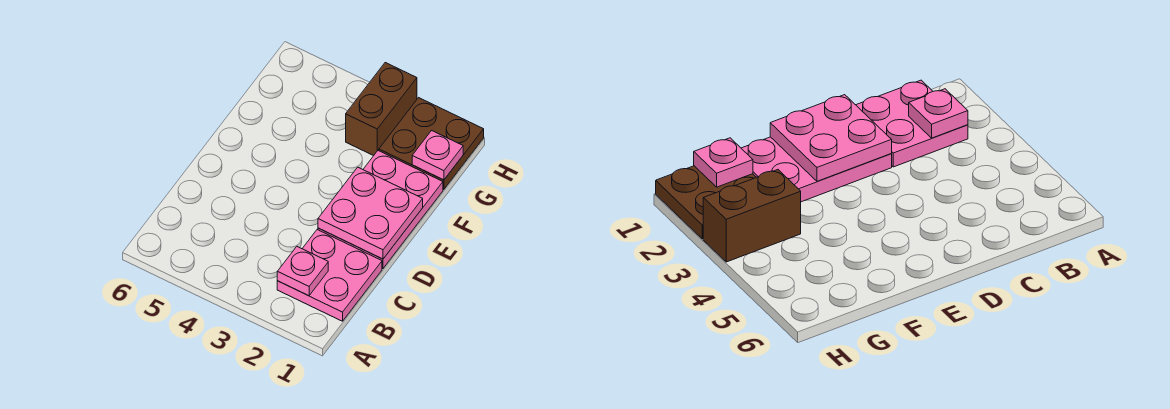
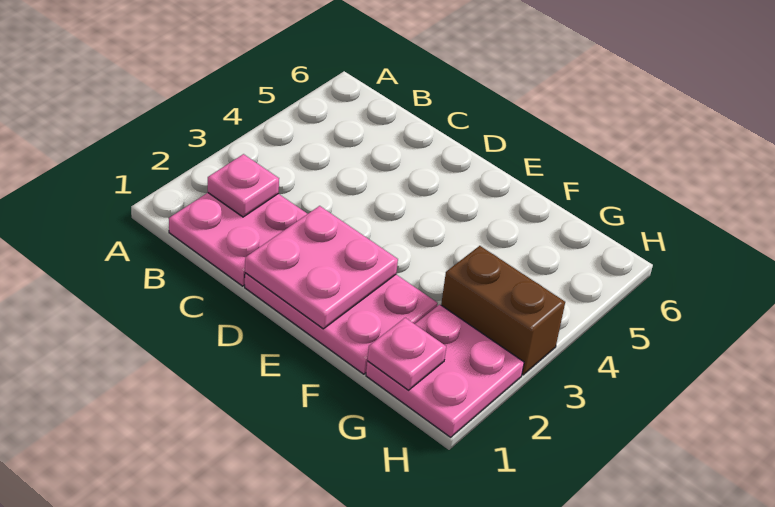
brown plate G1:H2 level 1 -> pink plate G1:H2 level 1

